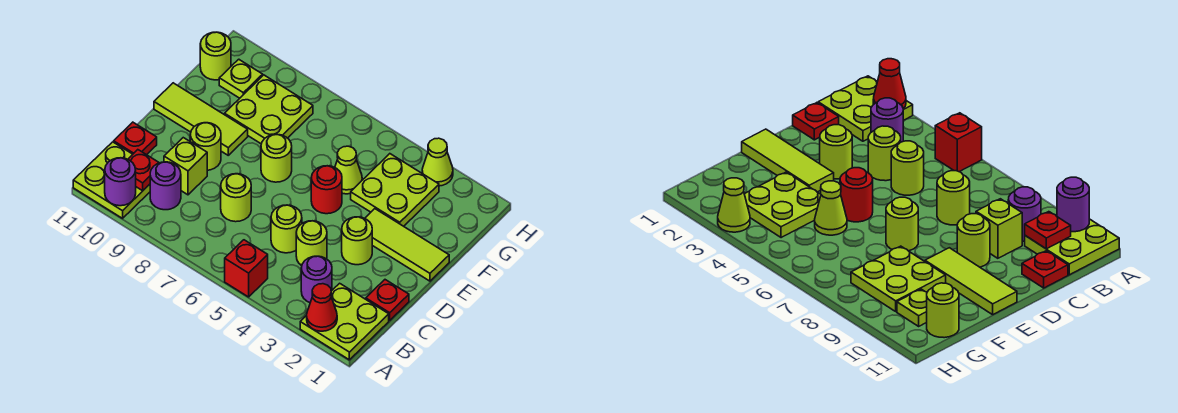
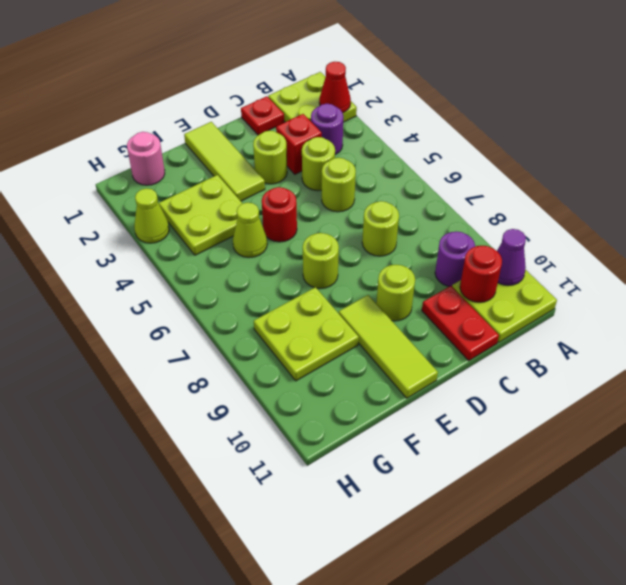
red brick A5 level 1 -> red brick C3 level 1
purple round brick A10 level 2 -> purple cone A10 level 2
red plate B10 level 2 -> red round brick B10 level 2
lime brick C9 level 1 -> none
red plate C11 level 1 -> red plate C10:C11 level 1
none -> pink round brick G1 level 1
lime plate G10 level 1 -> none
lime round brick G11 level 1 -> none

